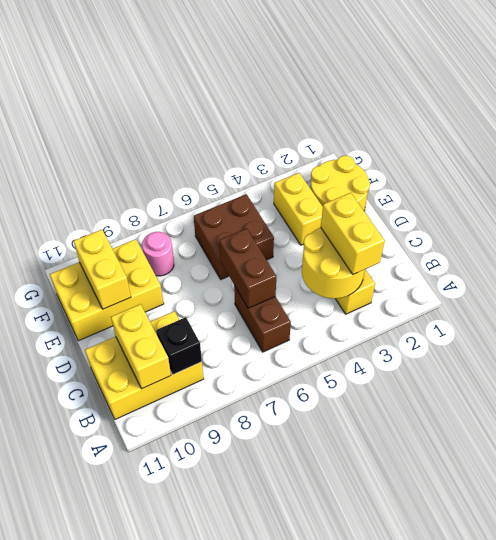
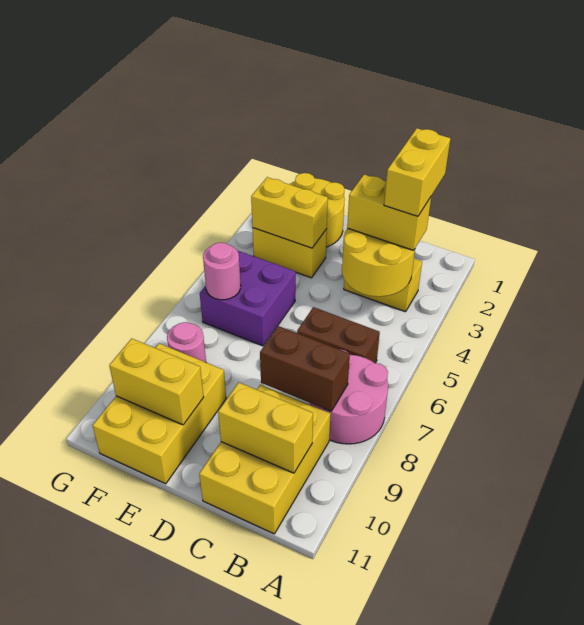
none -> pink round brick A7:B8 level 1
none -> yellow brick B2:B3 level 4
black brick B9 level 2 -> none
brown brick C6:D6 level 2 -> brown brick B8:C8 level 2
none -> yellow brick E3:F3 level 2
brown brick E5:F6 level 1 -> purple brick E5:F6 level 1
none -> pink round brick F6 level 2

